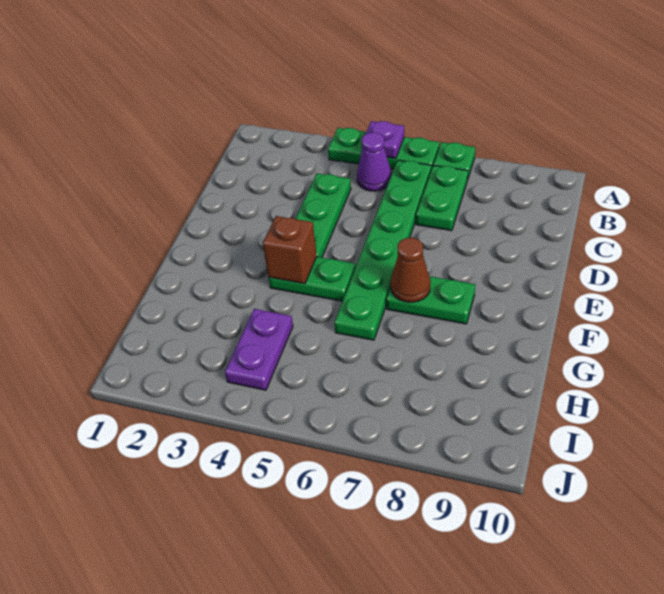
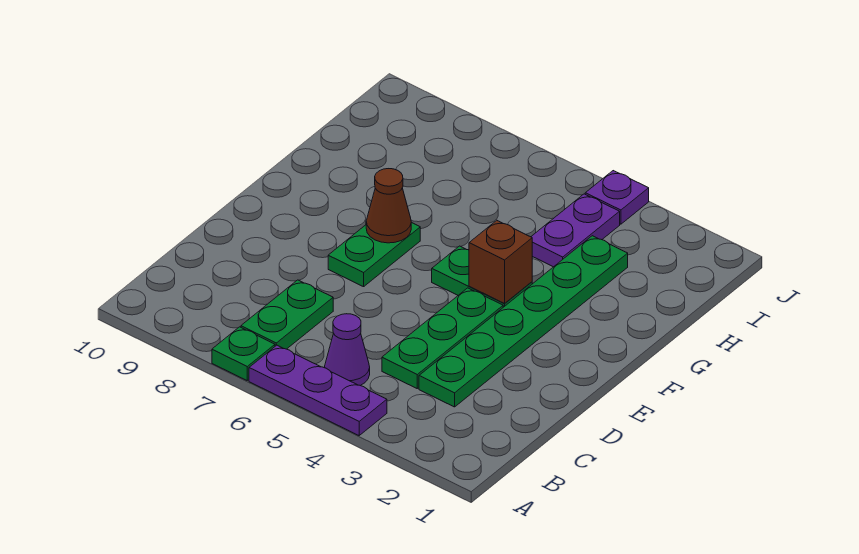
green plate A4:A6 level 1 -> purple plate A4:A6 level 1
purple plate A5 level 2 -> purple plate J4 level 1
green plate B6:G6 level 1 -> green plate C3:H3 level 1
green plate F7:F8 level 1 -> green plate E7:F7 level 1

